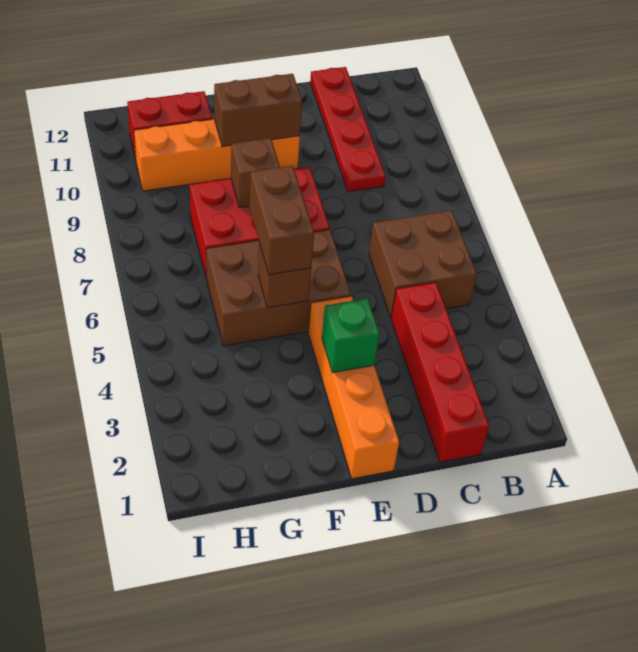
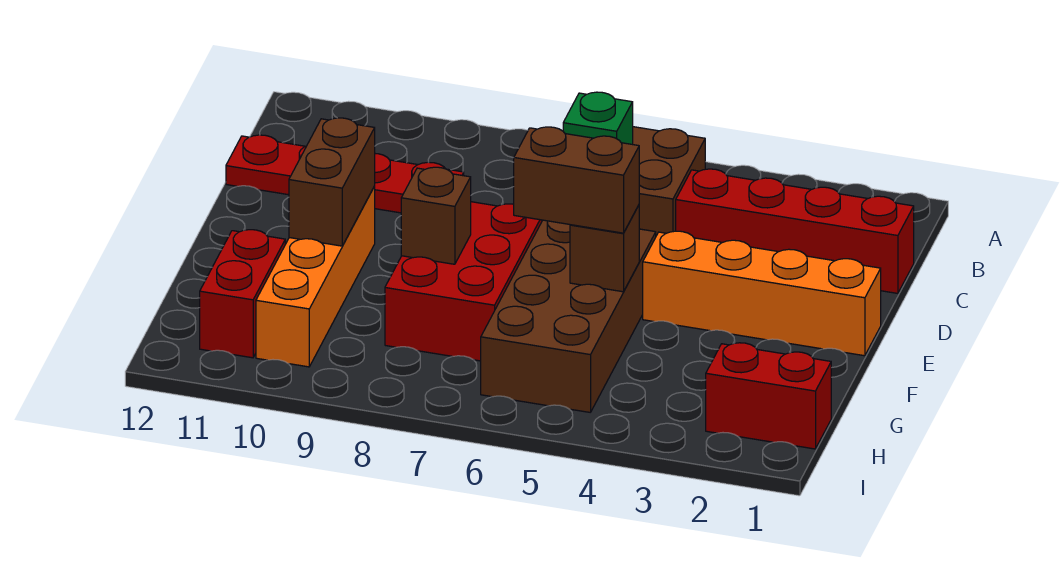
green brick E3 level 2 -> green brick C6 level 2
brown brick E5:G6 level 1 -> brown brick E5:H6 level 1
none -> red brick H1:H2 level 1

